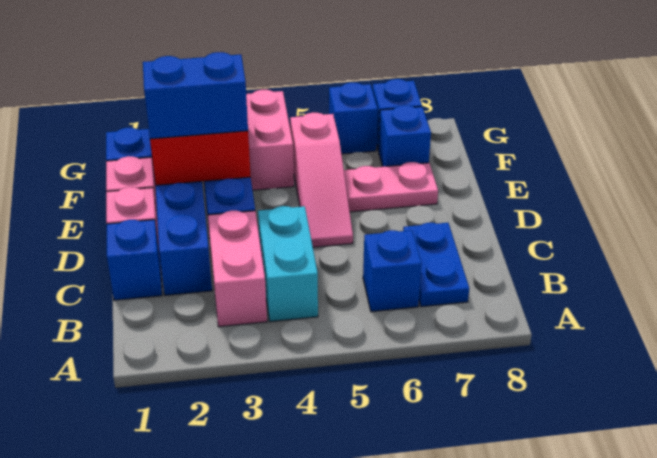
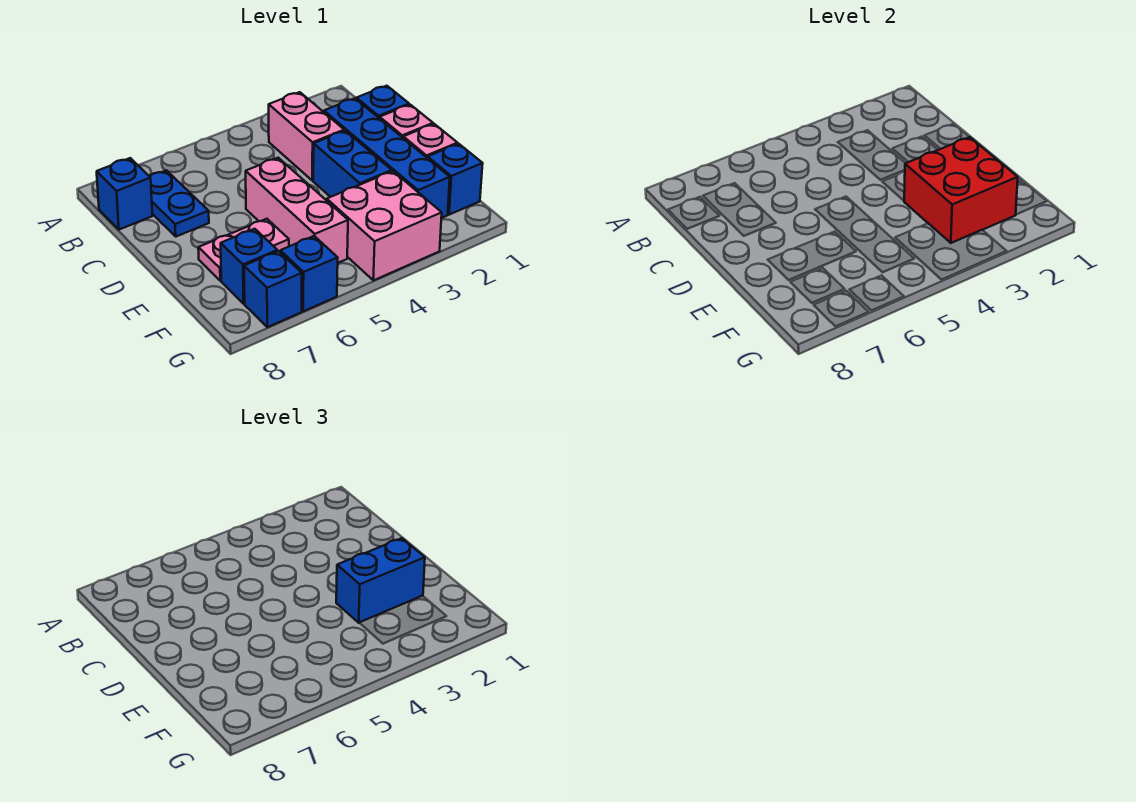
cyan brick B4:C4 level 1 -> none
blue brick B6 level 1 -> blue brick B8 level 1
pink slope D5:F5 level 1 top F -> pink brick D5:F5 level 1

